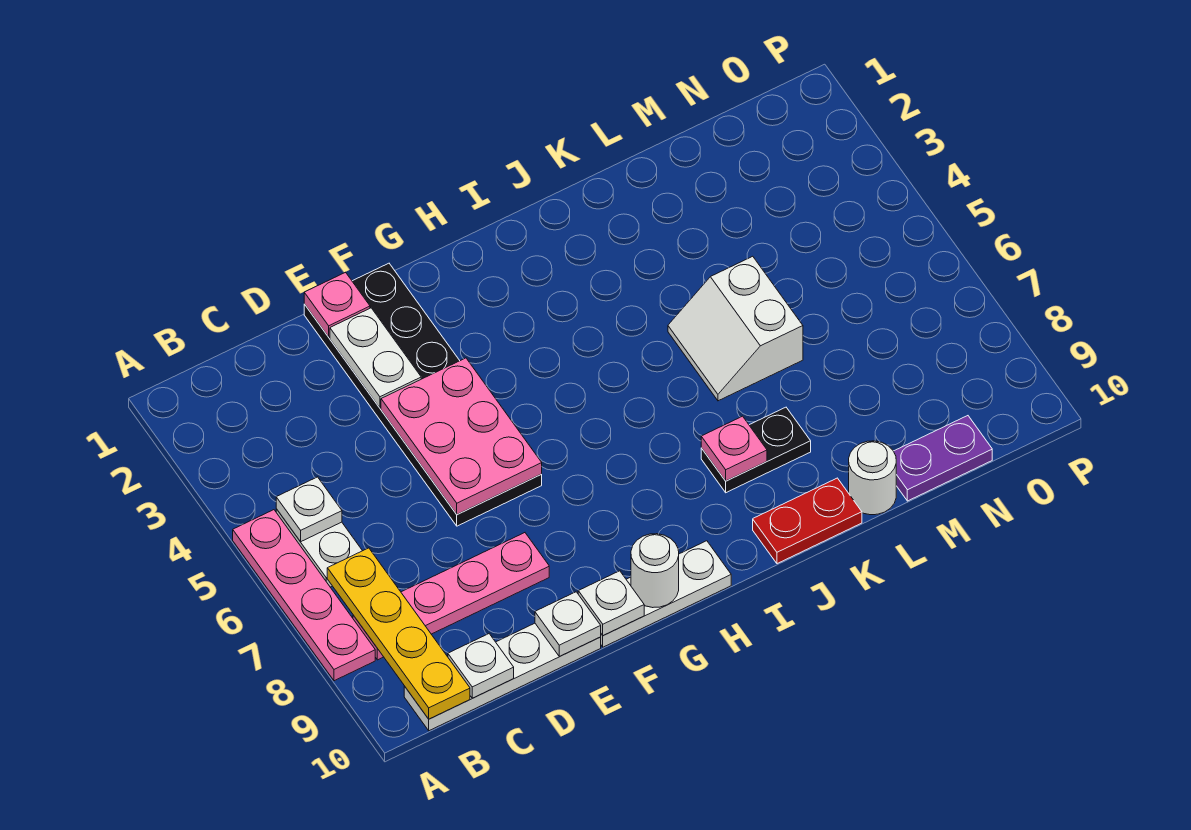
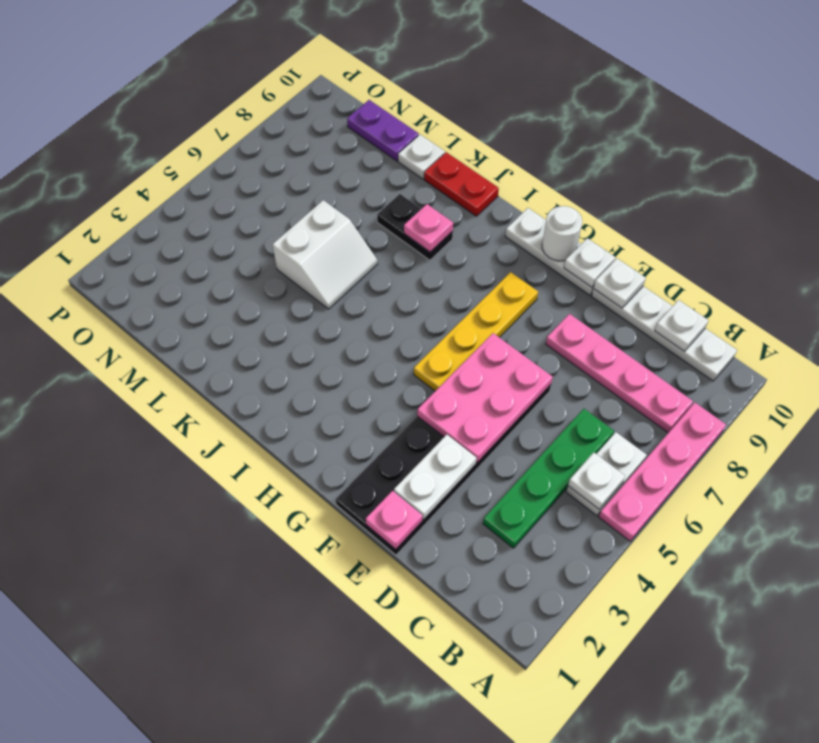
yellow plate B7:B10 level 2 -> yellow plate G5:G8 level 1
none -> green plate C3:C6 level 1
white round brick L10 level 1 -> white plate L10 level 1

